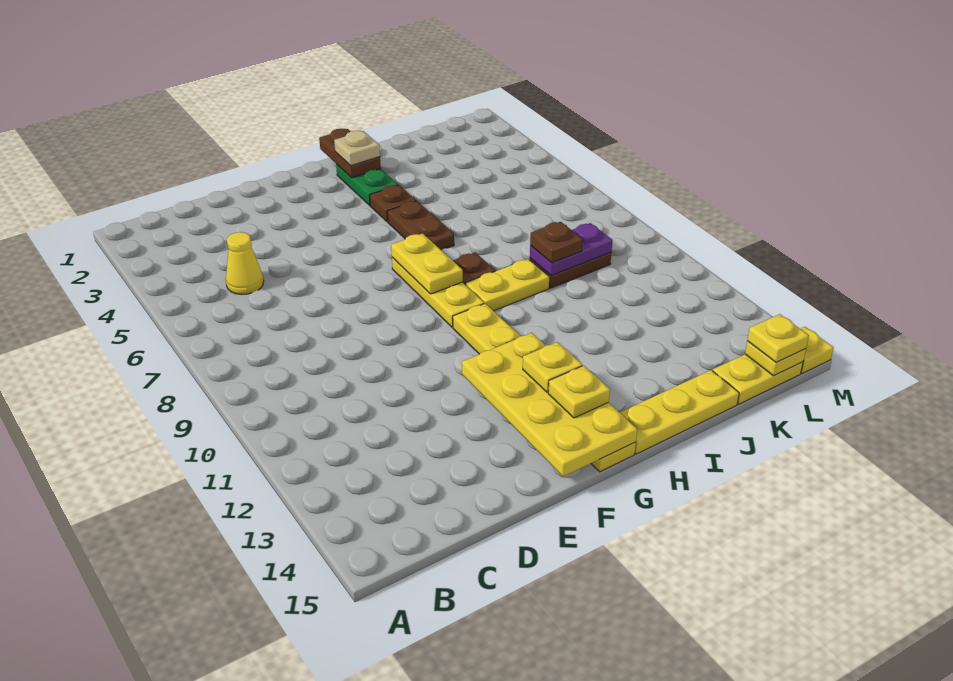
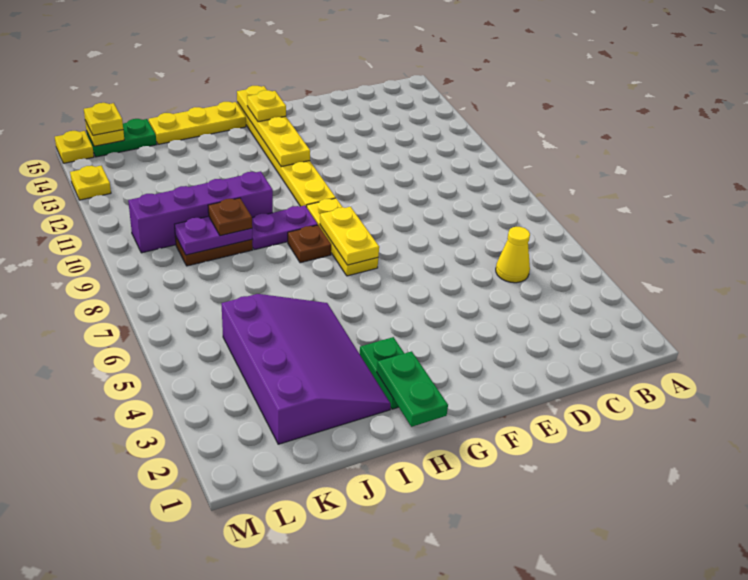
yellow plate F12:G15 level 2 -> yellow plate G12:G15 level 2
yellow plate G13 level 3 -> yellow plate M13 level 1
brown plate H1:H2 level 2 -> green plate H1:H2 level 2
tan plate H2 level 3 -> none
brown plate H4 level 1 -> none
brown plate H5:H6 level 1 -> none
yellow plate H9:I9 level 1 -> purple plate H9:I9 level 1
none -> purple slope I2:K5 level 1 top K
none -> purple brick I10:L10 level 1
yellow plate K15:L15 level 1 -> green plate K15:L15 level 1

